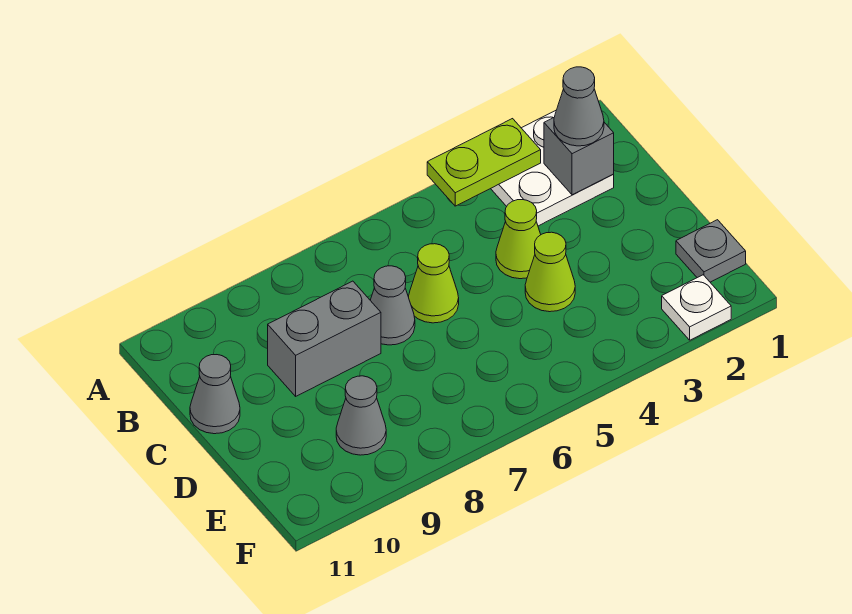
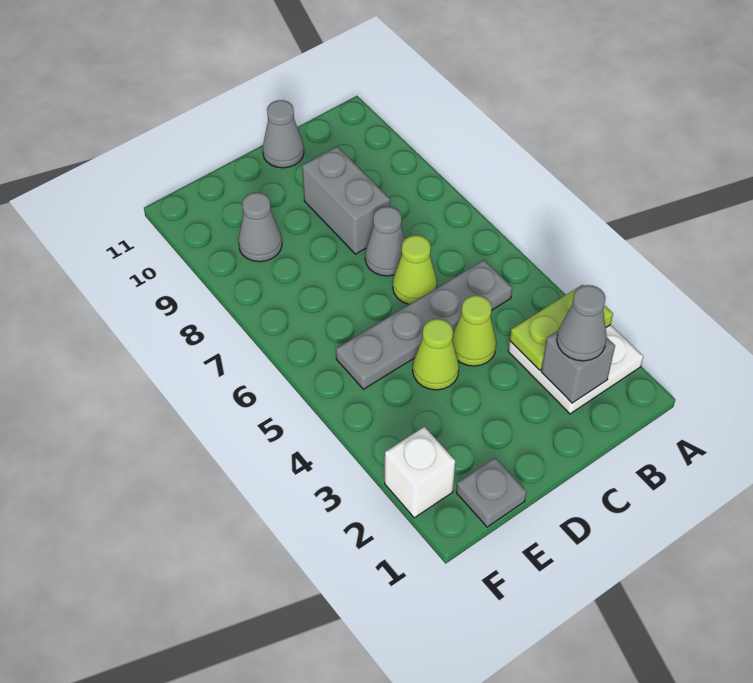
lime plate A3:A4 level 2 -> lime plate A3:B3 level 2
none -> grey plate B5:E5 level 1
white plate F2 level 1 -> white brick F2 level 1

